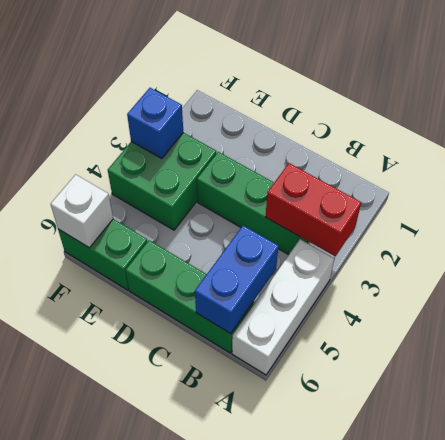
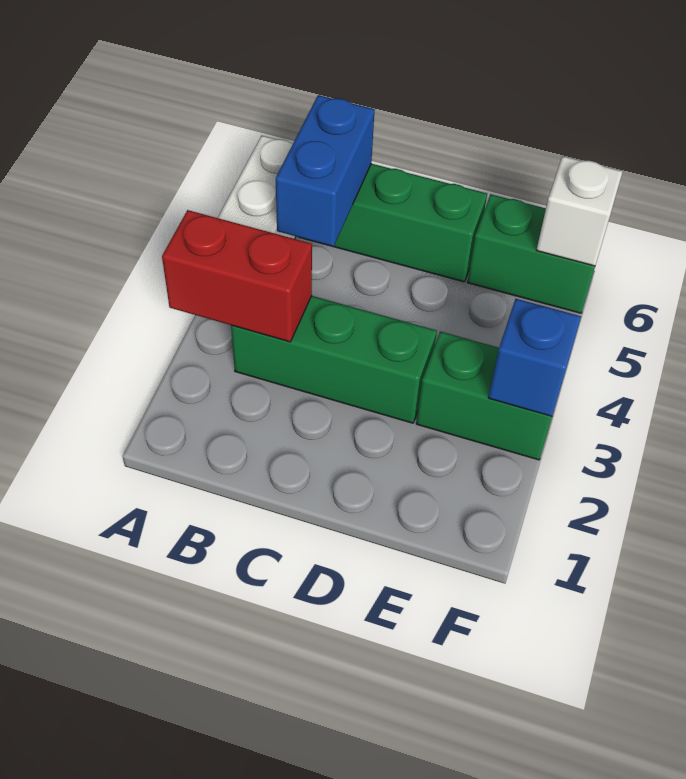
green brick E3:F4 level 1 -> green brick E3:F3 level 1

